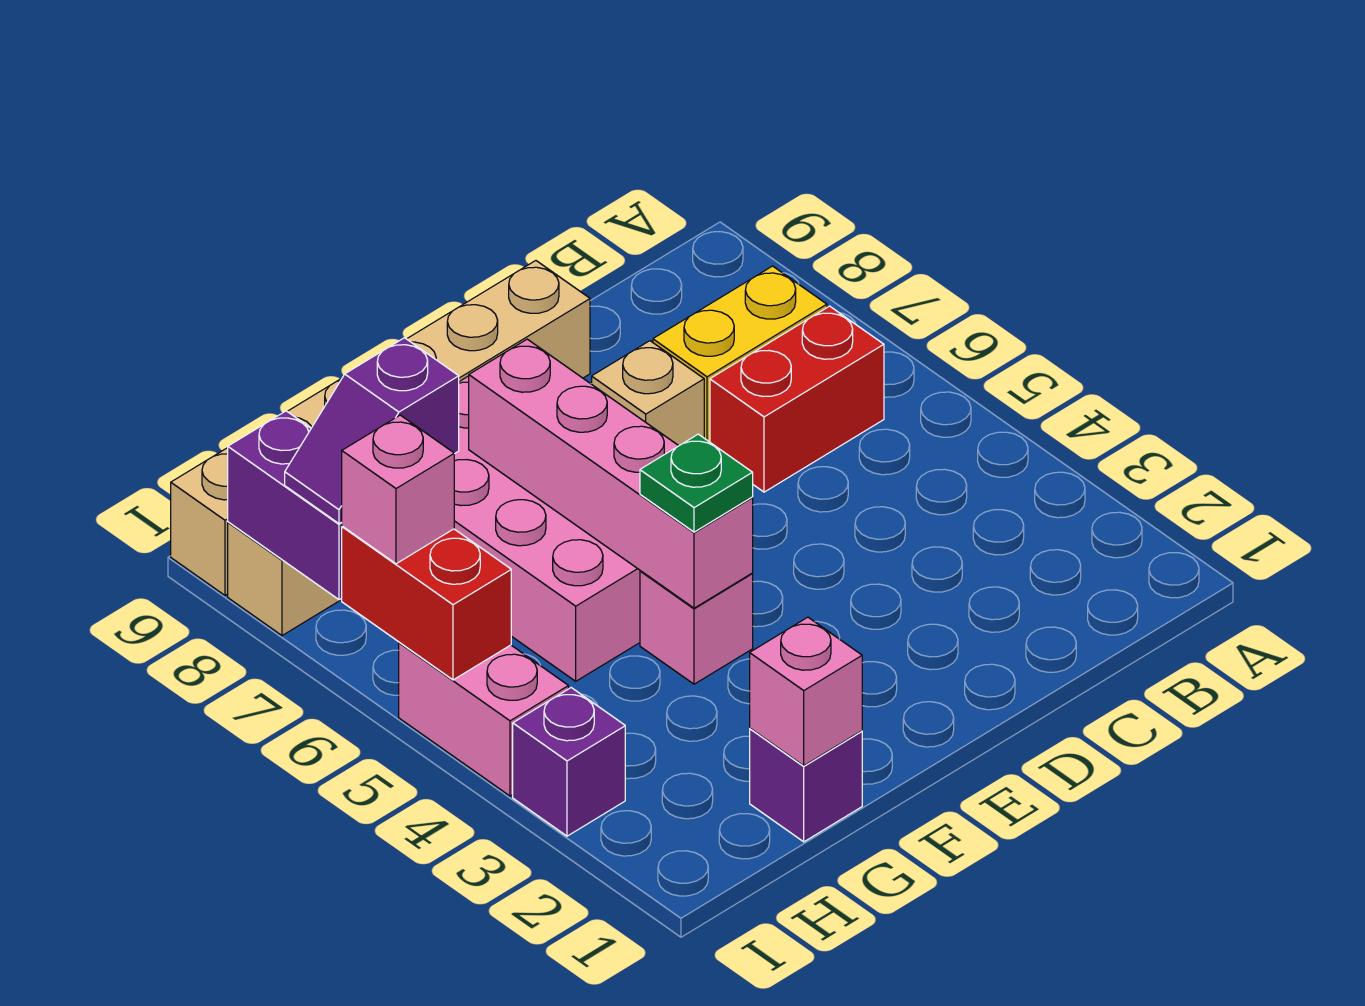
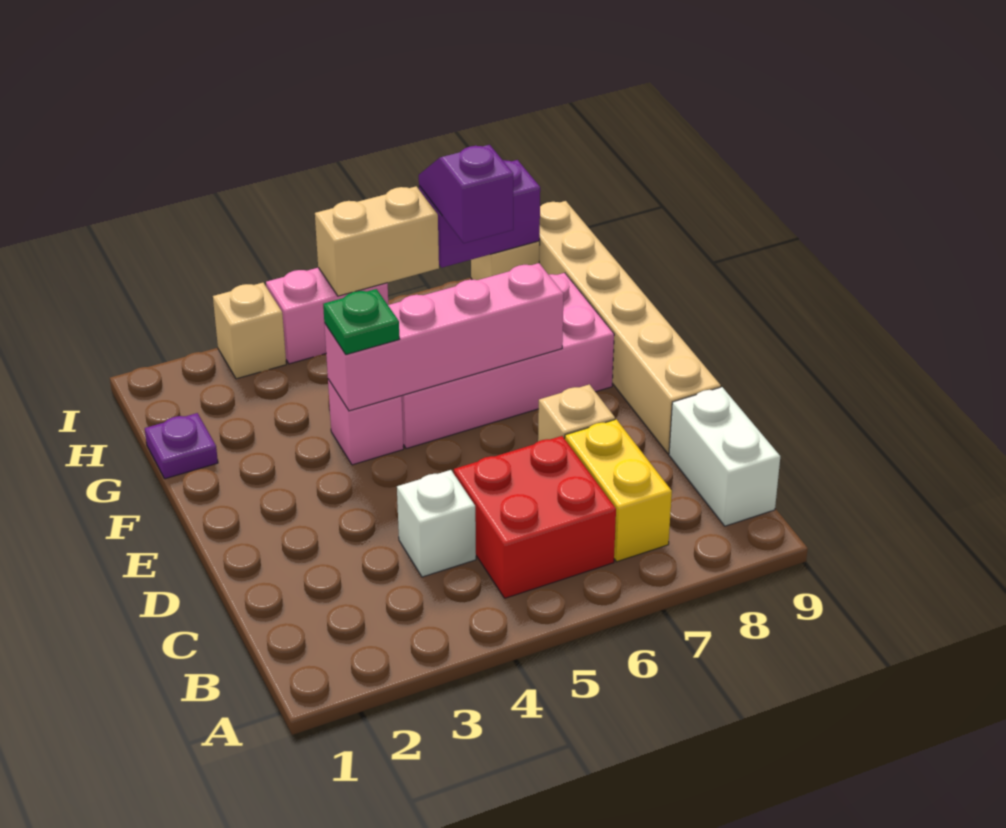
red brick B6:C6 level 1 -> red brick B5:C6 level 1
none -> white brick B9:C9 level 1
none -> white brick C4 level 1
purple brick G1 level 1 -> purple plate G1 level 1
pink brick G1 level 2 -> none
purple brick I3 level 1 -> tan brick I3 level 1
red brick I5:I6 level 2 -> tan brick I5:I6 level 2
pink brick I6 level 3 -> none

